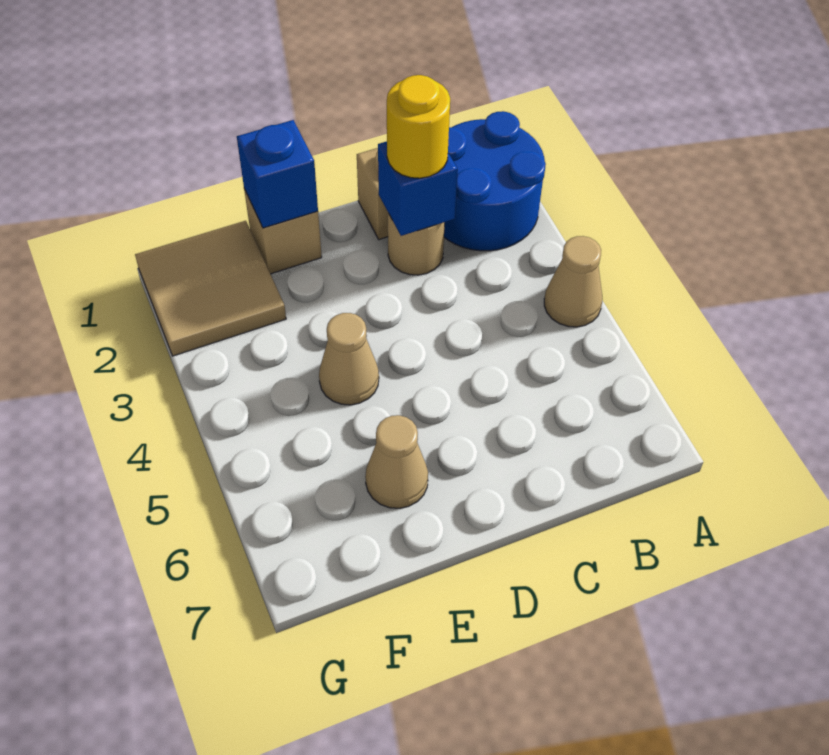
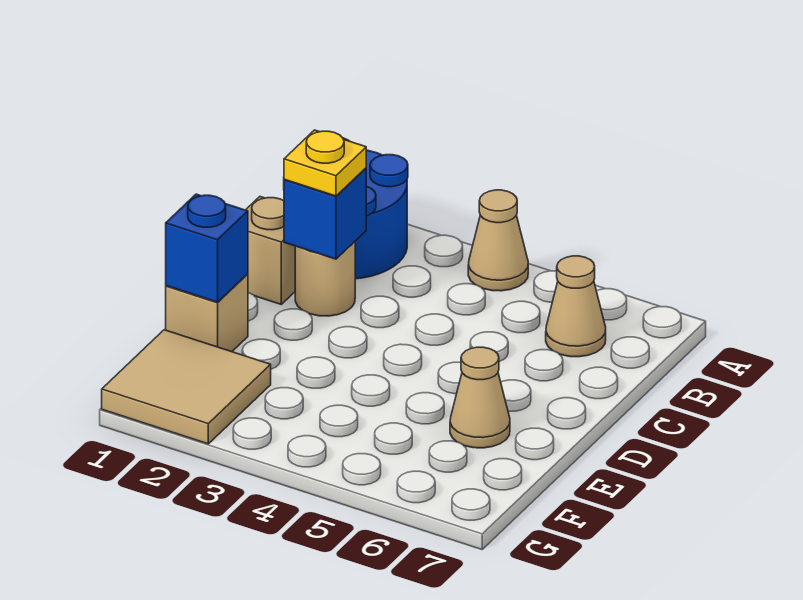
yellow round brick C2 level 3 -> yellow plate C2 level 3
tan cone E4 level 1 -> tan cone B6 level 1

